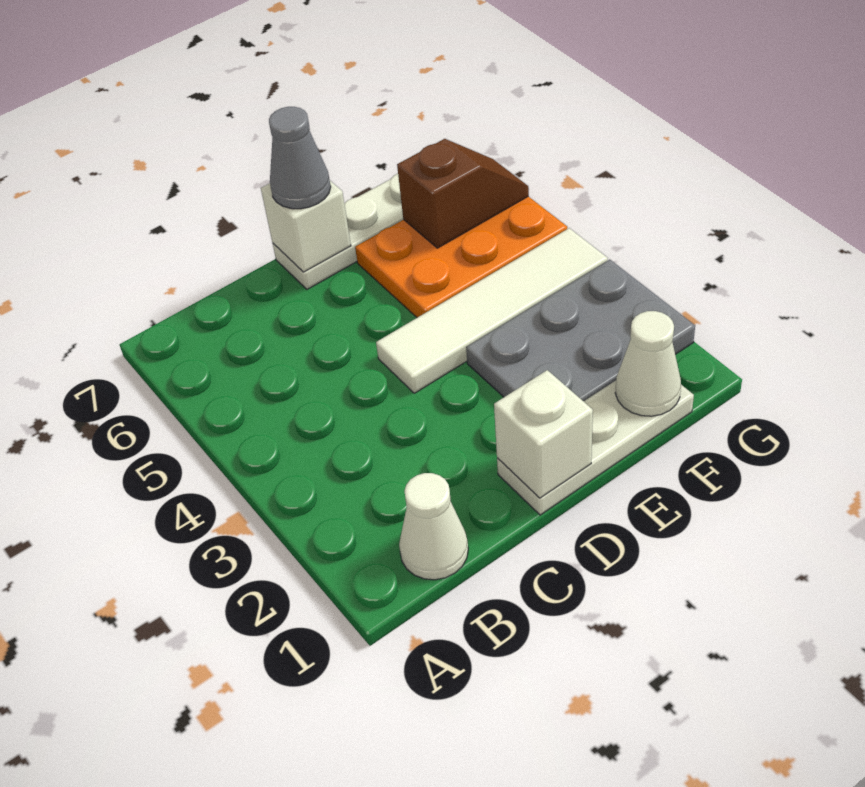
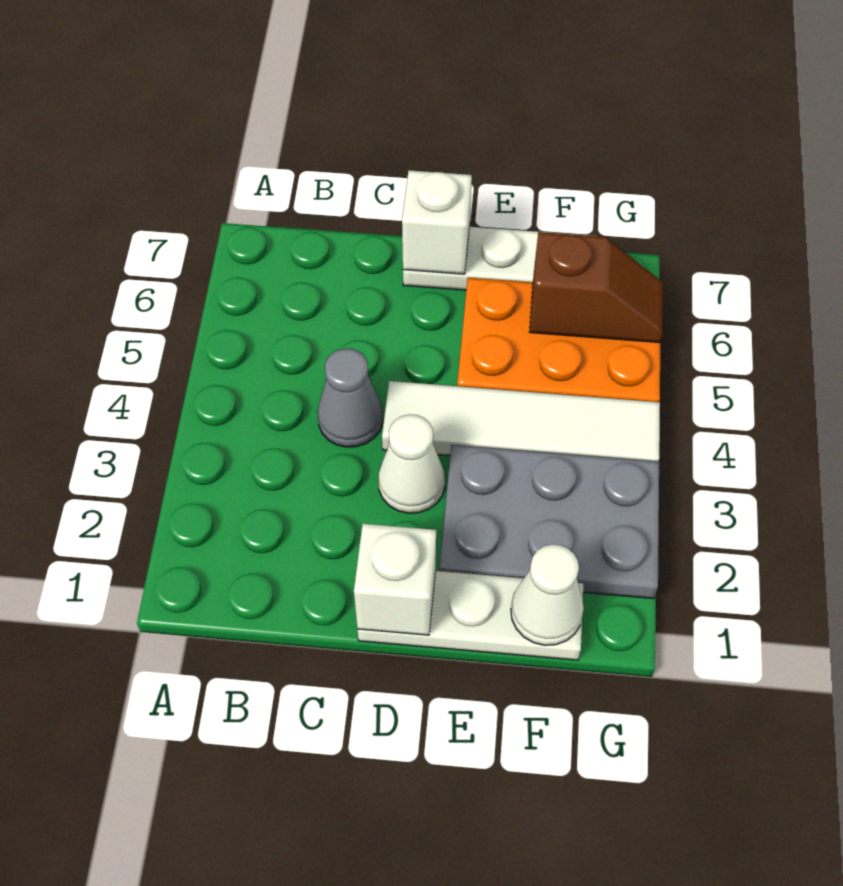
white cone B1 level 1 -> white cone D3 level 1
grey cone D7 level 3 -> grey cone C4 level 1

